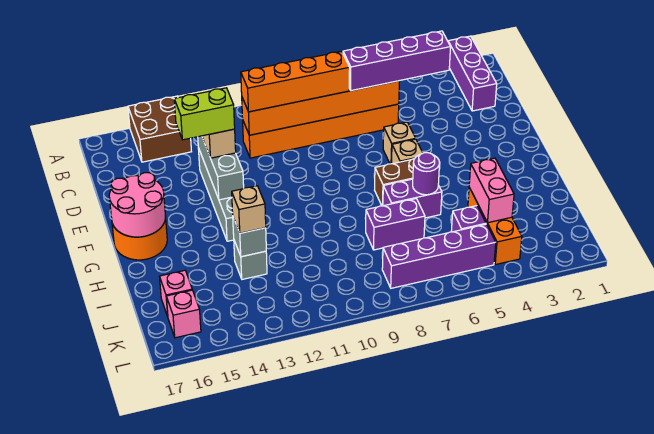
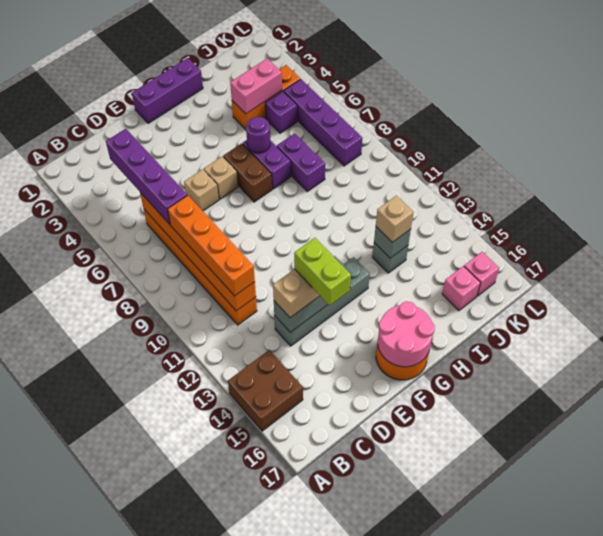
purple brick A2:C2 level 1 -> purple brick F1:H1 level 1

